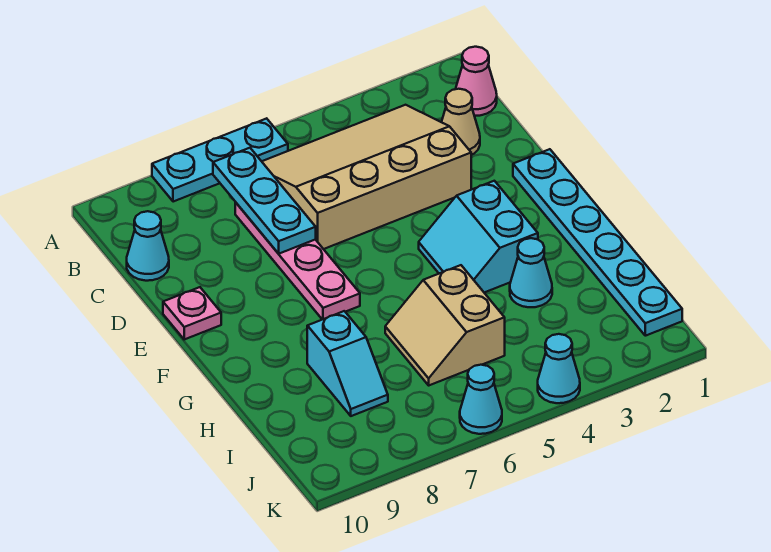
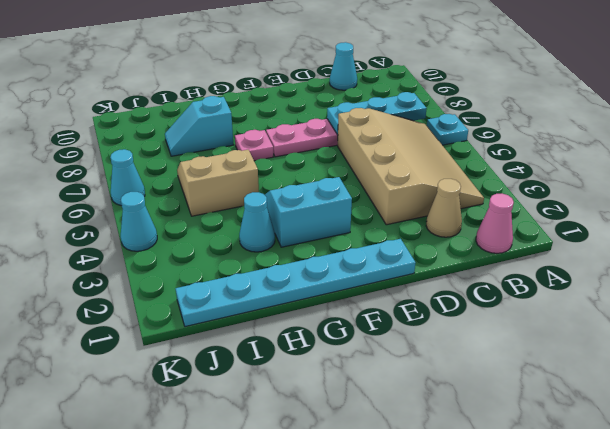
cyan plate A6:A8 level 1 -> cyan plate A6 level 1
pink plate E10 level 1 -> pink plate G7 level 1

